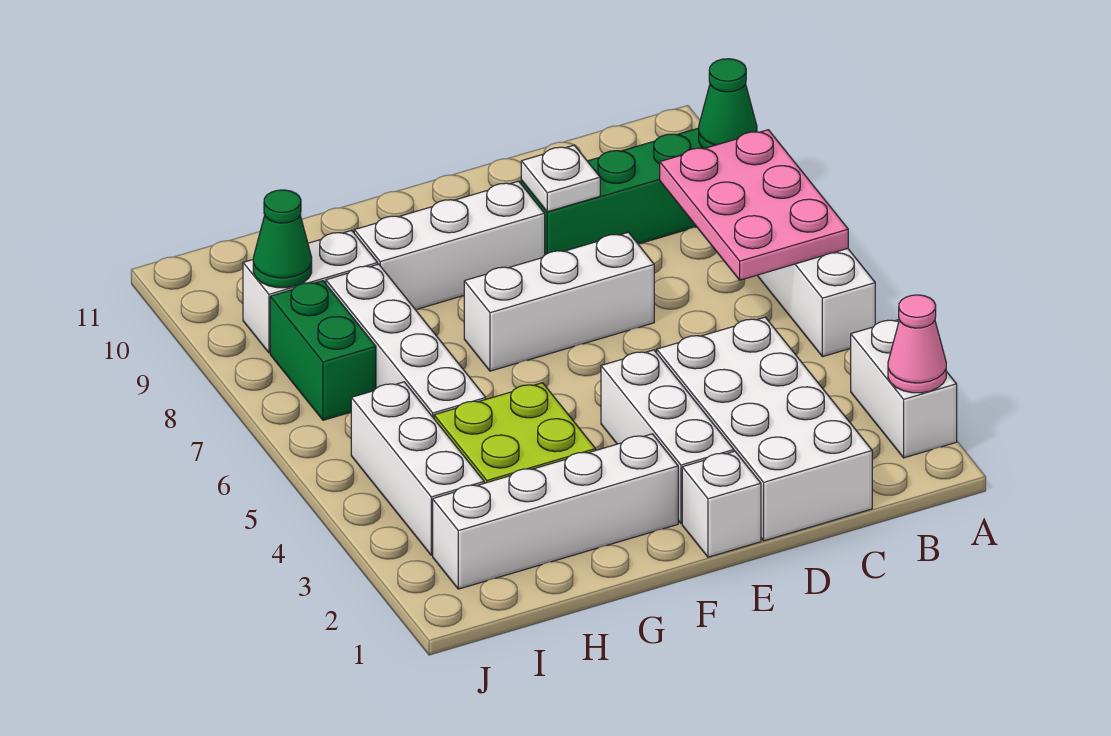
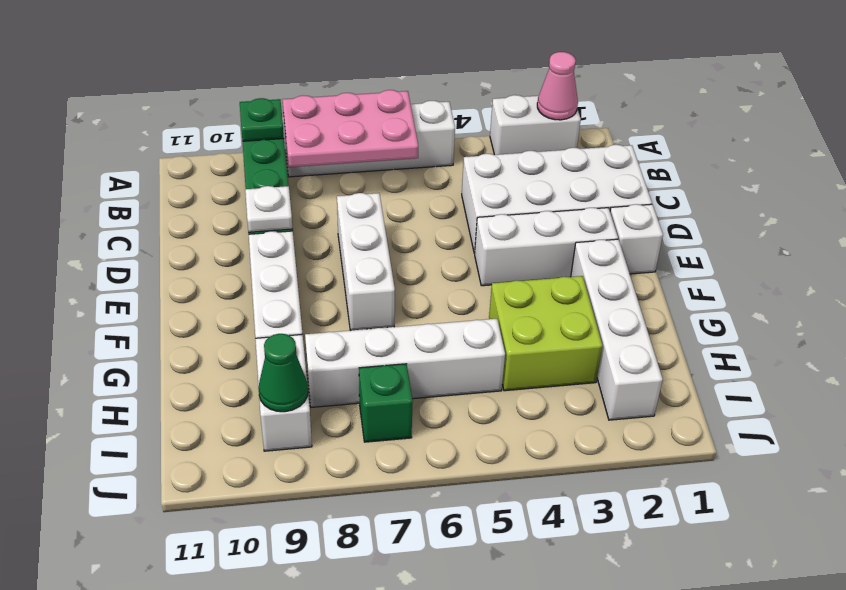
green cone A9 level 2 -> green plate A9 level 2
white brick I3:I5 level 1 -> none
green brick I7:I8 level 1 -> green brick I7 level 1

